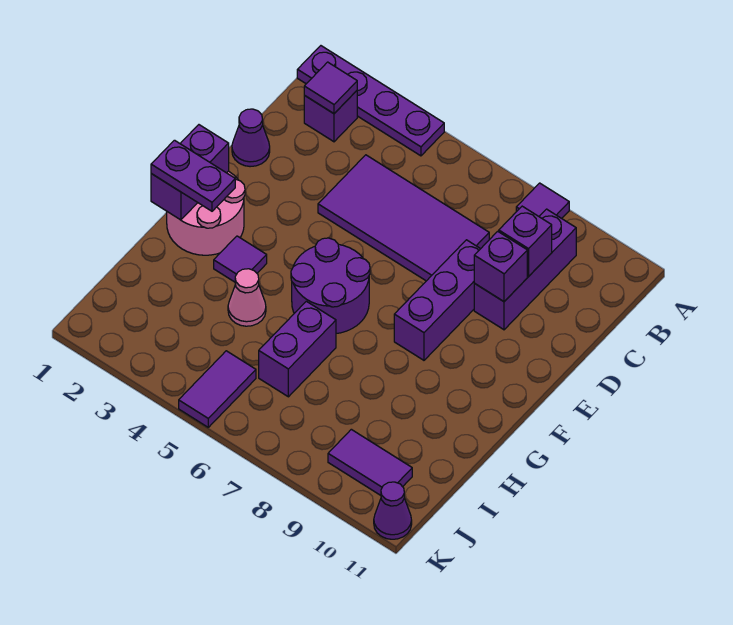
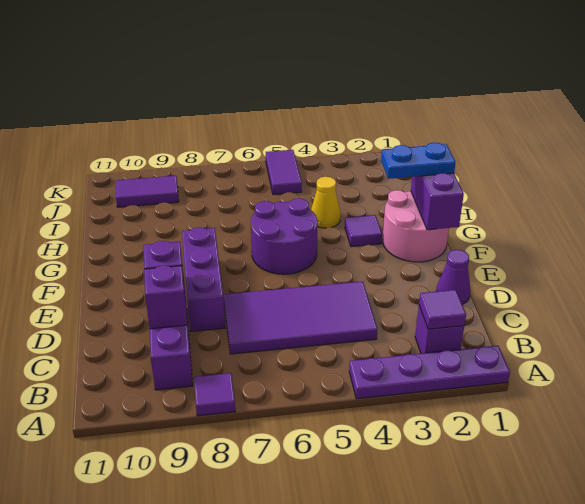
purple plate G1:G2 level 3 -> blue plate G1:G2 level 3
pink cone H4 level 1 -> yellow cone H4 level 1
purple brick H6:I6 level 1 -> none
purple cone K11 level 1 -> none

